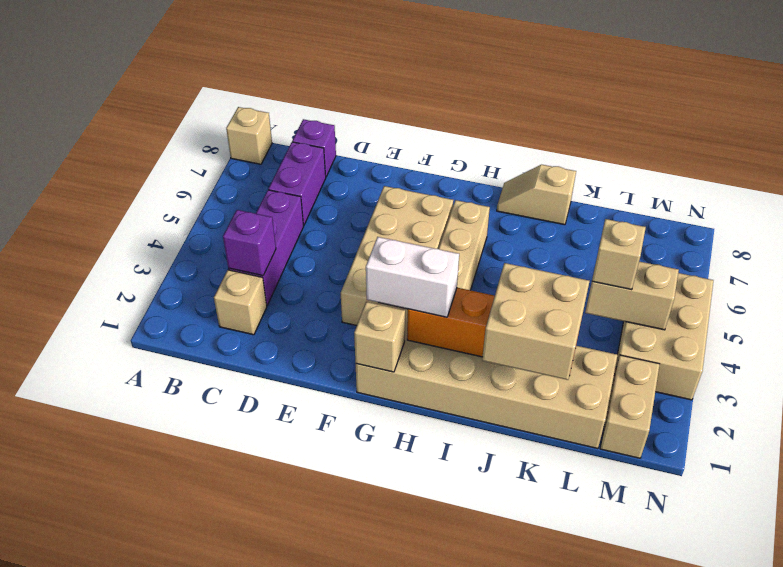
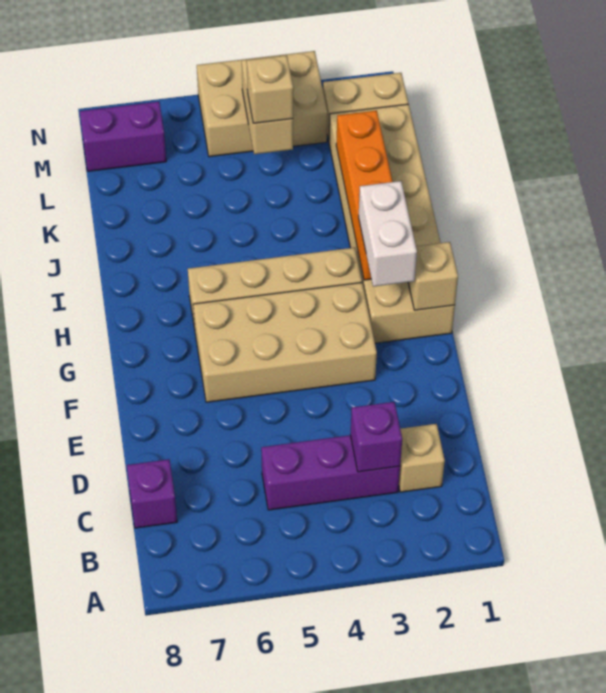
tan brick A8 level 1 -> none
purple brick C6:C7 level 1 -> purple brick M7:M8 level 1
tan slope I8:J8 level 1 top J -> none
tan brick J1:K2 level 3 -> none

